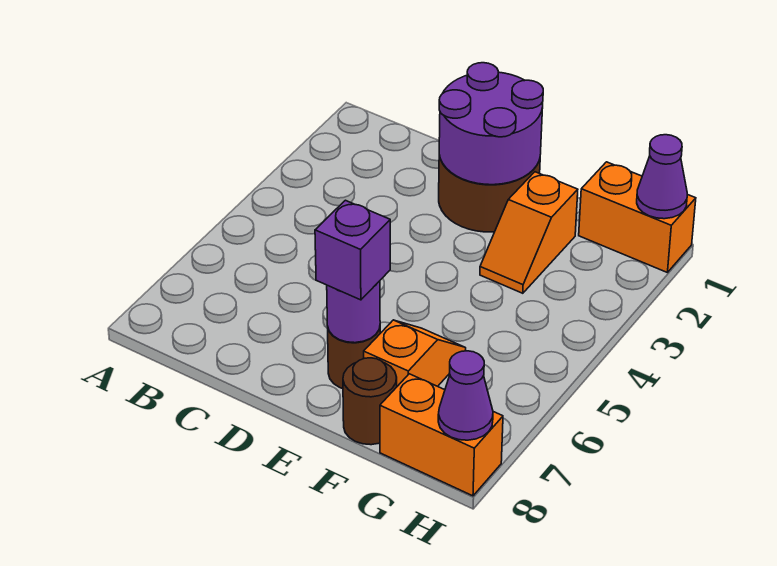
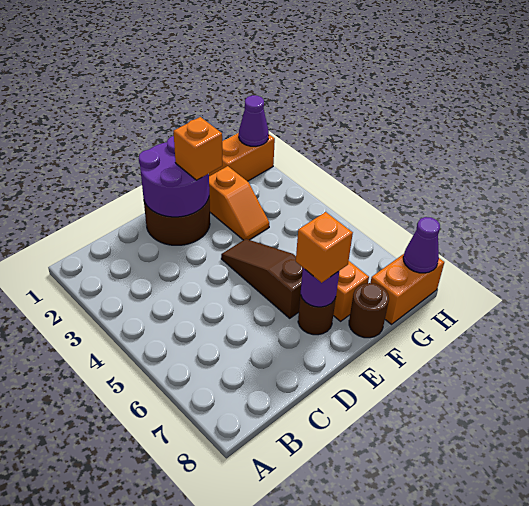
none -> orange brick E2 level 3
none -> brown slope E4:E6 level 1 top 6
purple brick E7 level 3 -> orange brick E7 level 3

